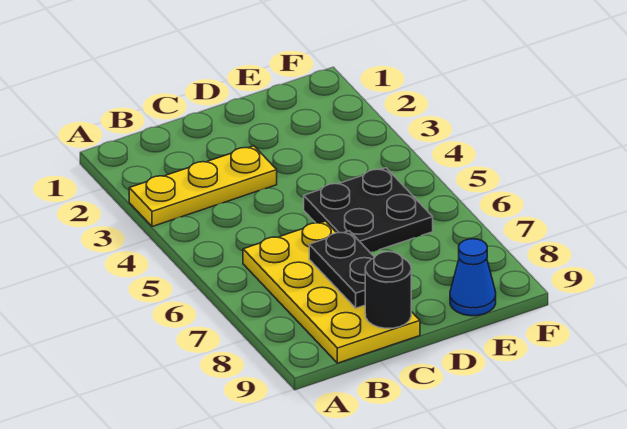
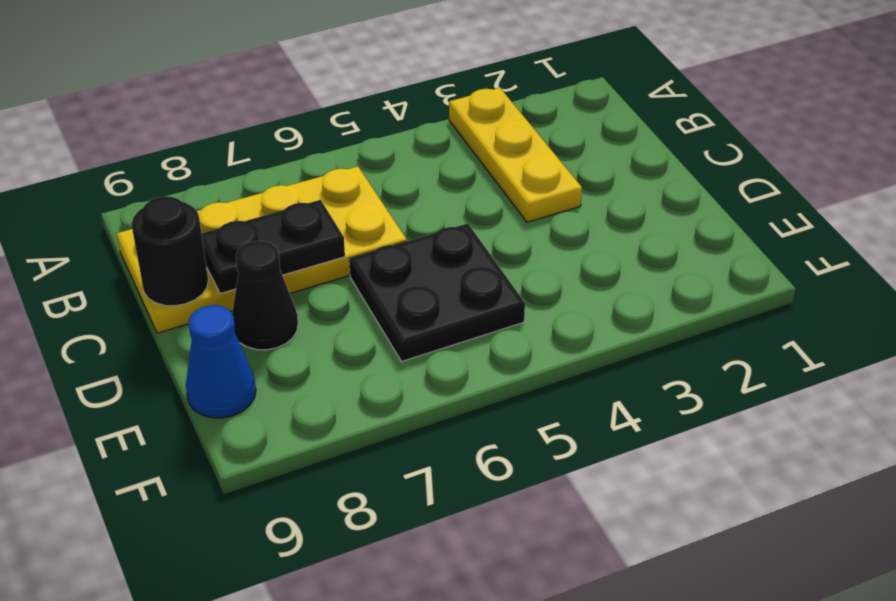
none -> black cone D8 level 1

